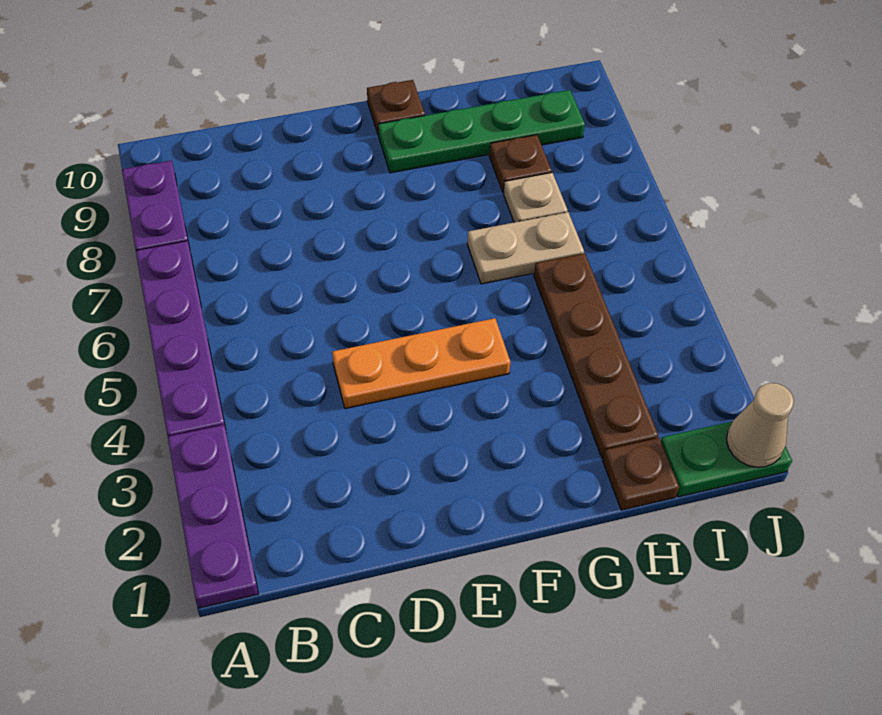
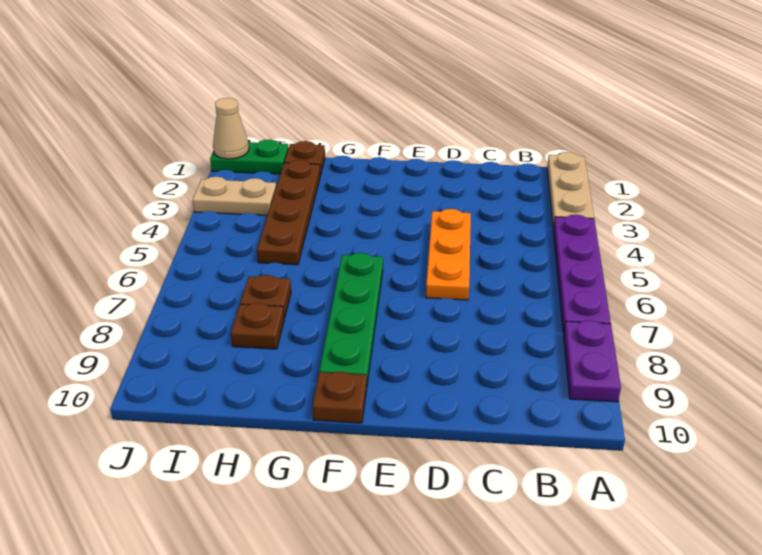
purple plate A1:A3 level 1 -> tan plate A1:A3 level 1
orange plate D4:F4 level 1 -> orange plate D4:D6 level 1
green plate F9:I9 level 1 -> green plate F6:F9 level 1
tan plate G6:H6 level 1 -> tan plate I3:J3 level 1
tan plate H7 level 1 -> brown plate H7 level 1

